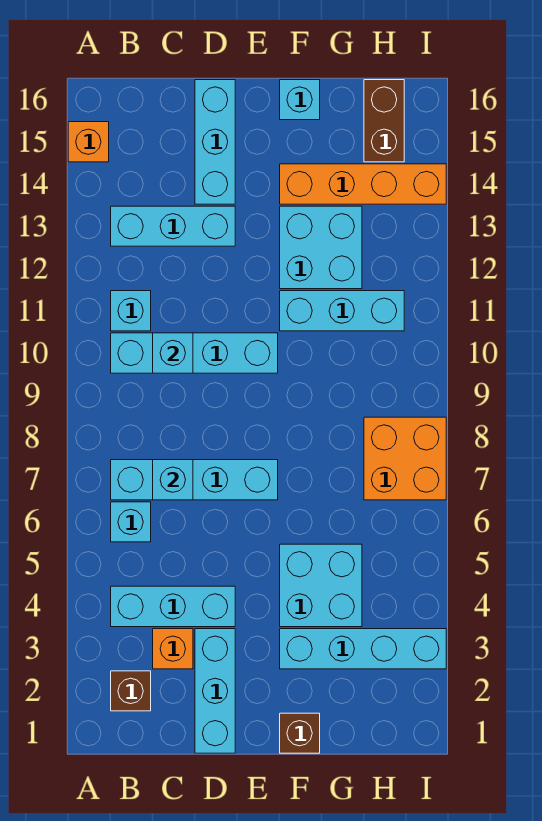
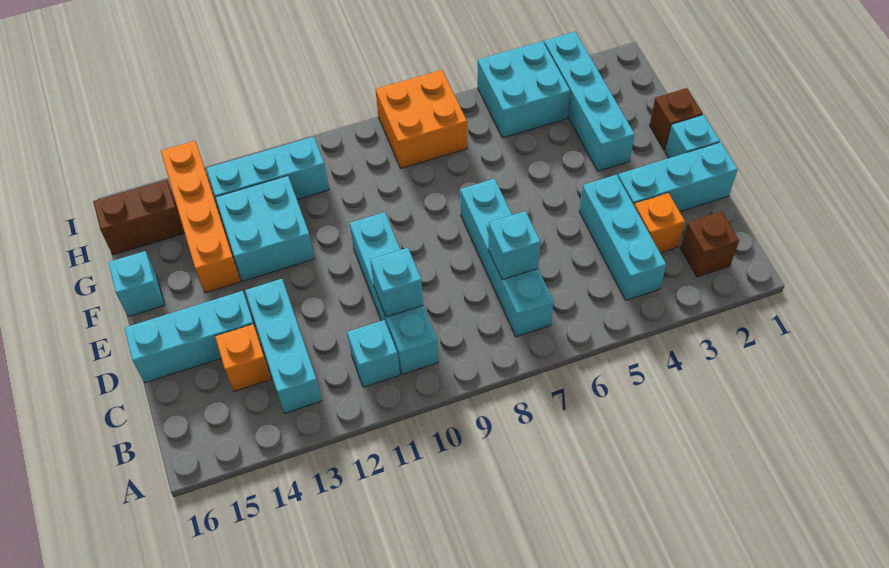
orange brick A15 level 1 -> orange brick C14 level 1
cyan brick B6 level 1 -> cyan brick E1 level 1
cyan brick F4:G5 level 1 -> cyan brick H4:I5 level 1
cyan brick F11:H11 level 1 -> cyan brick H11:H13 level 1

